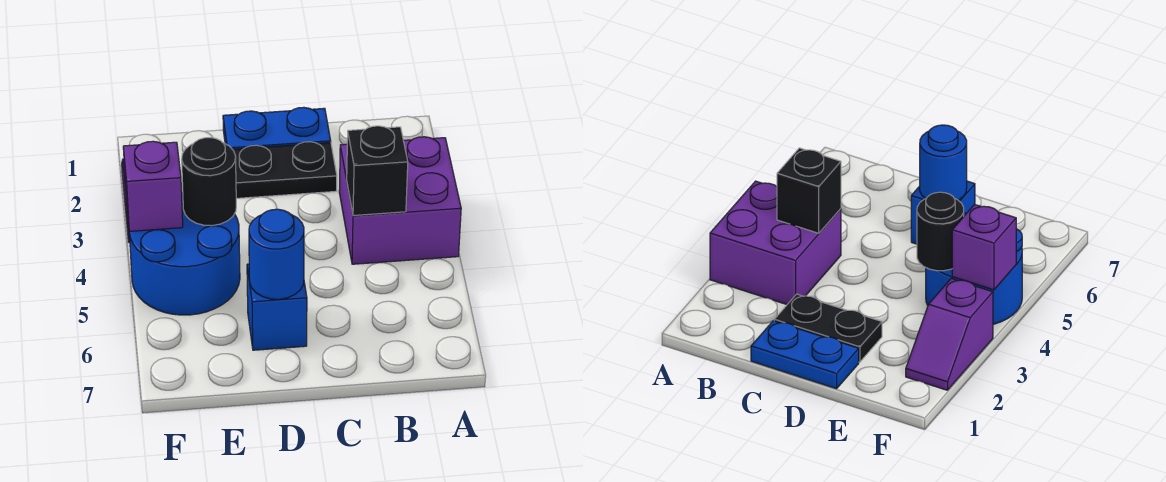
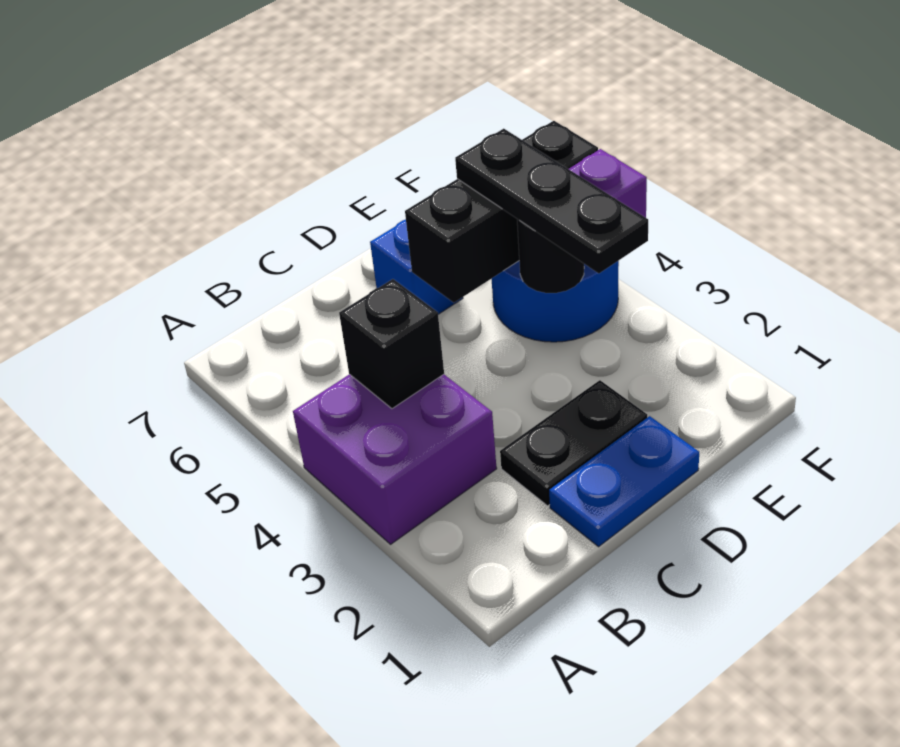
none -> black brick D5:F5 level 2
blue round brick D6 level 2 -> none
none -> black plate E3:E5 level 3
purple slope F2:F3 level 1 top 3 -> none

